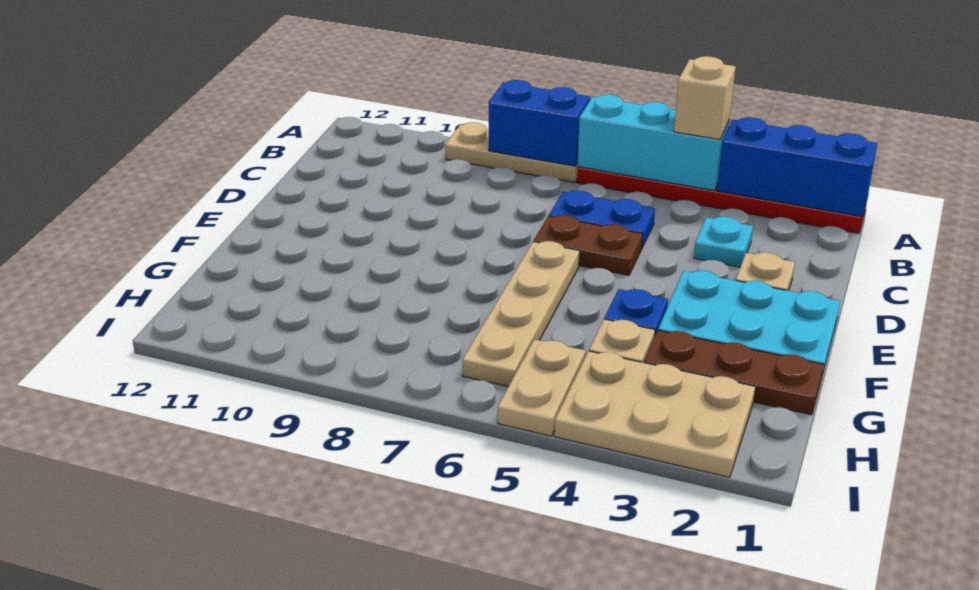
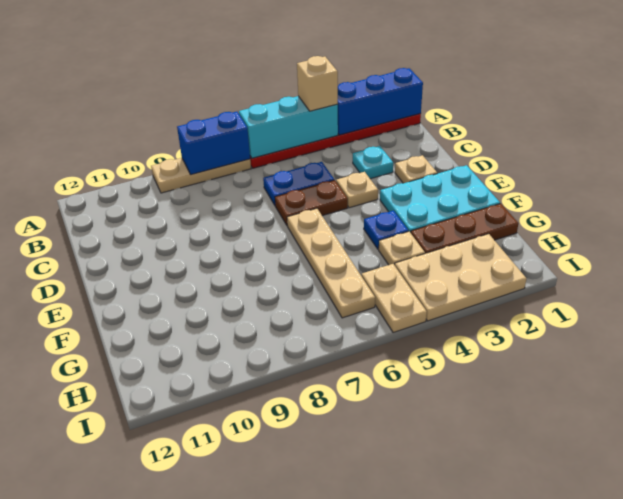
none -> tan plate D4 level 1

